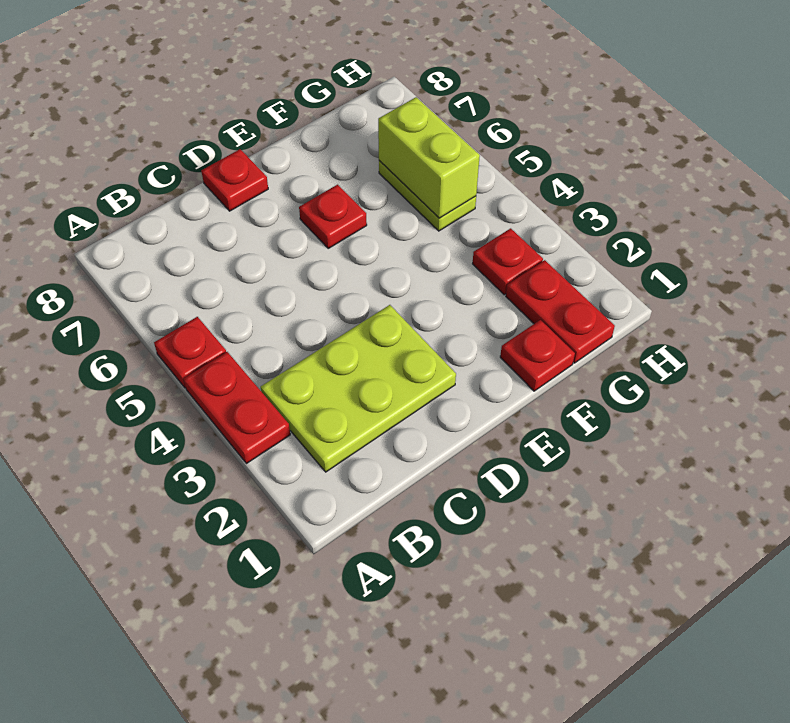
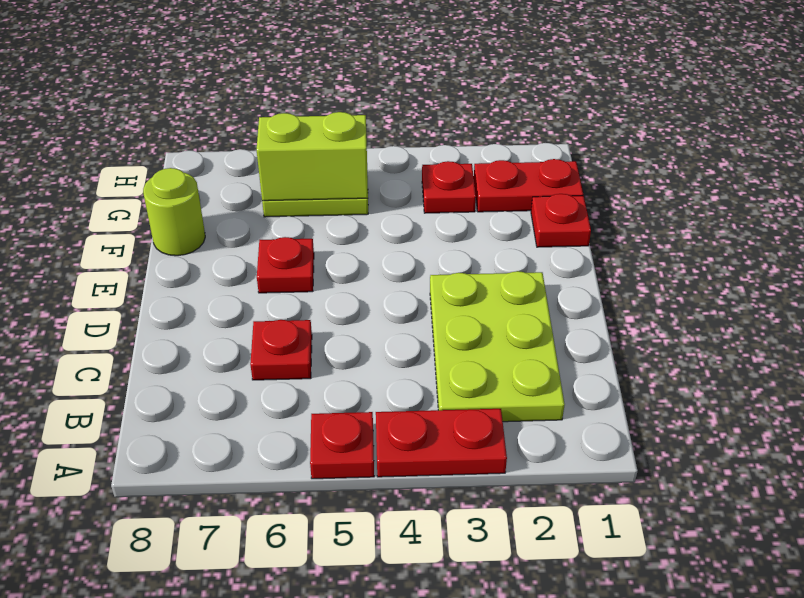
red plate D8 level 1 -> red plate C6 level 1
none -> lime round brick F8 level 1

